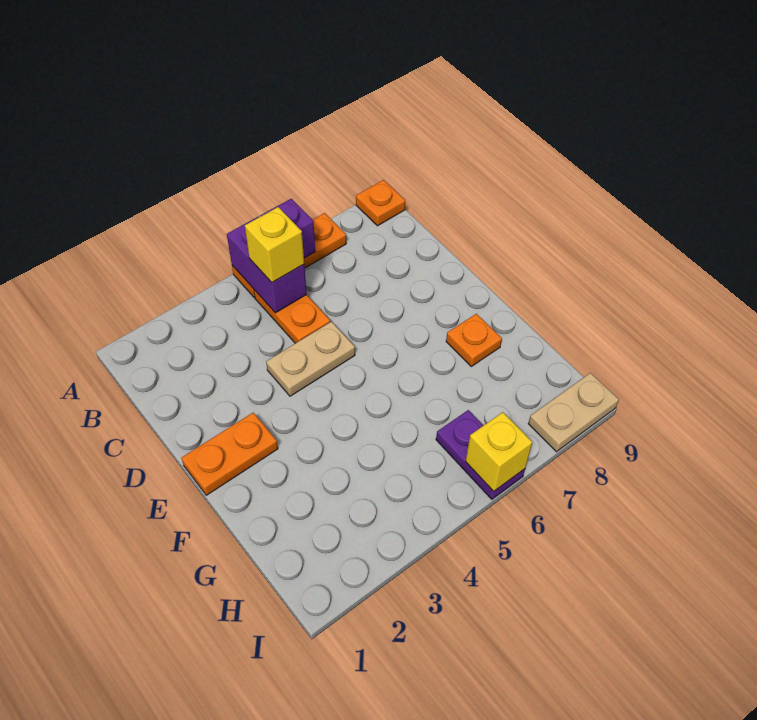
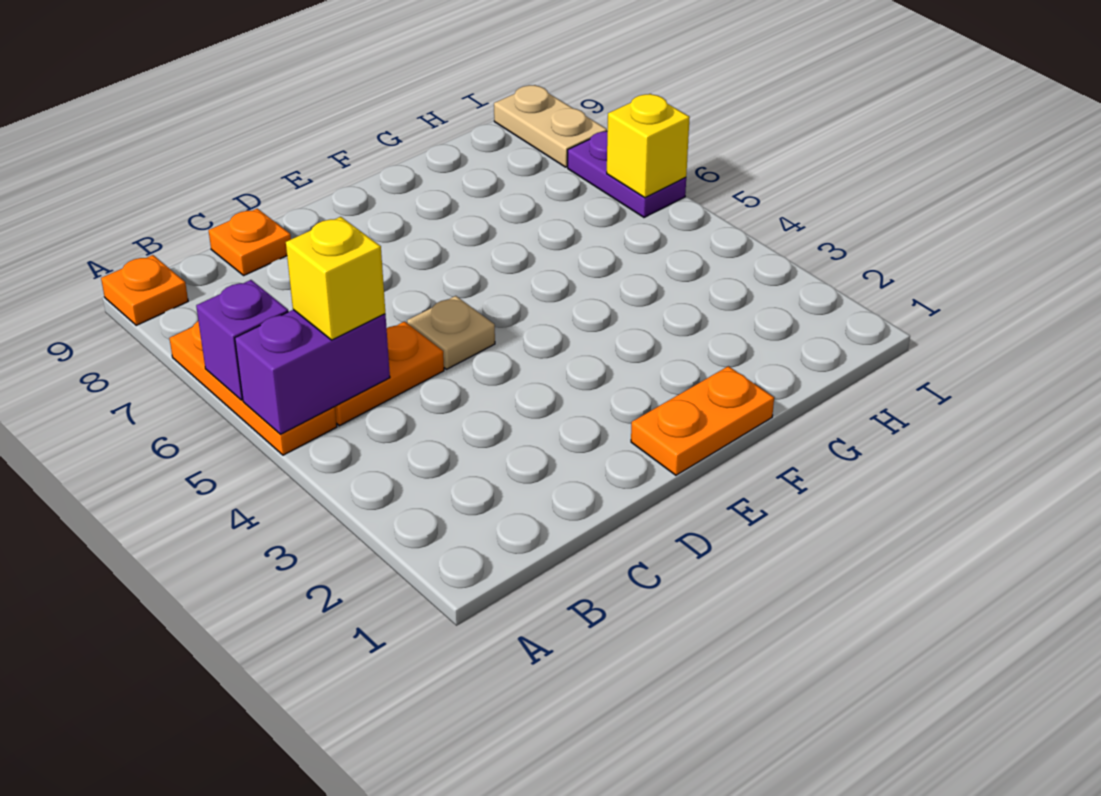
tan plate D4:D5 level 1 -> tan plate D5 level 1
orange plate E1:E2 level 1 -> orange plate E1:F1 level 1
orange plate F8 level 1 -> orange plate C9 level 1
purple plate H6:I6 level 1 -> purple plate I6:I7 level 1

